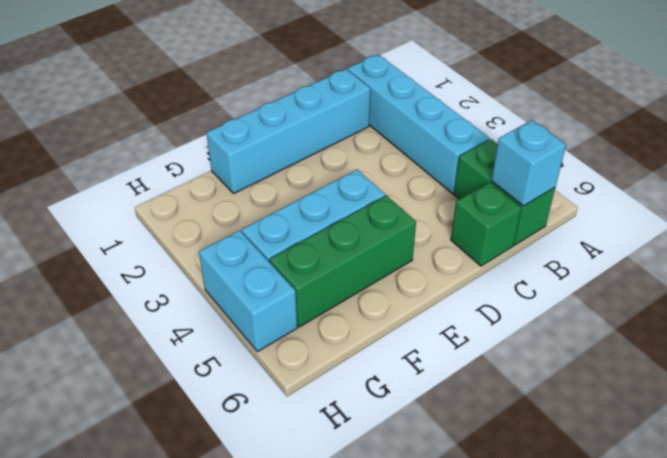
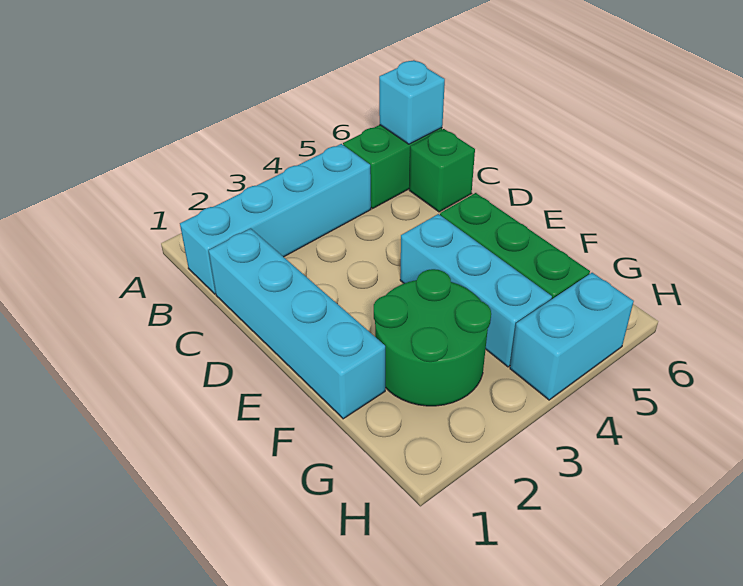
none -> green round brick F2:G3 level 1

